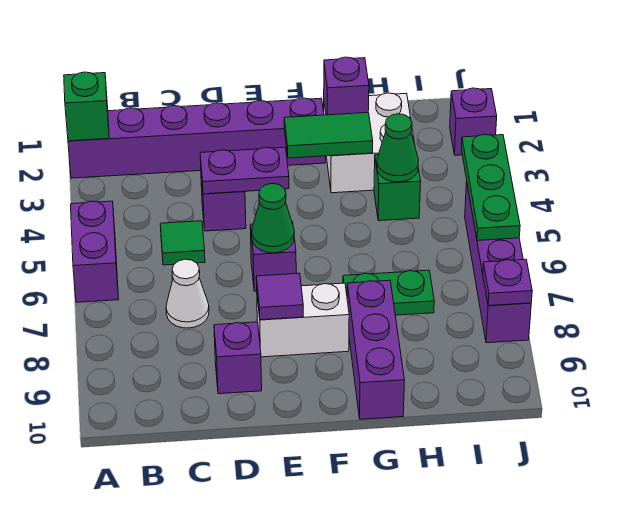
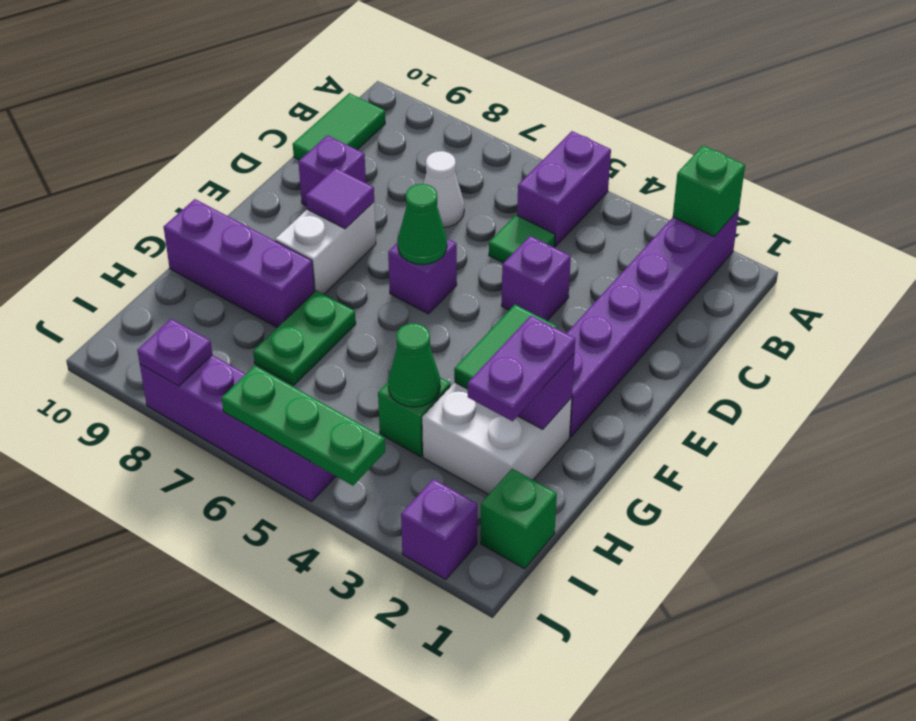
purple brick A5:A6 level 1 -> purple brick A5:B5 level 1
none -> green tile B10:C10 level 1
purple plate D4:E4 level 2 -> purple plate G2:H2 level 3
none -> green brick I1 level 1

